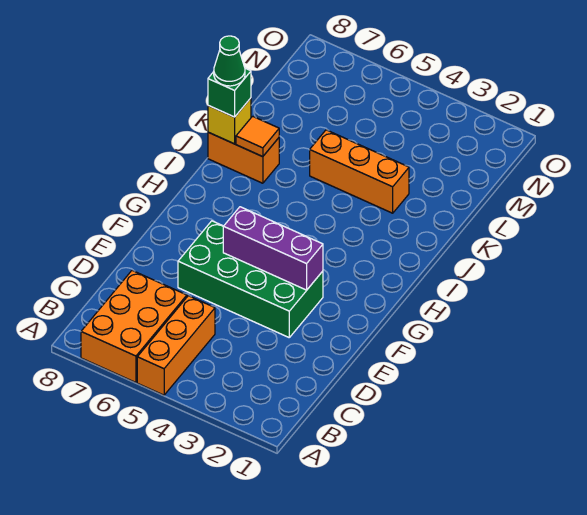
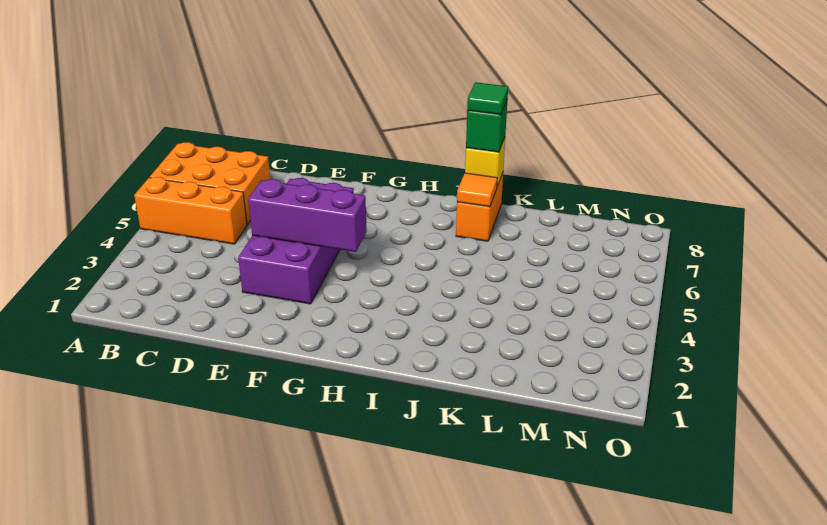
green brick E3:F6 level 1 -> purple brick E3:F6 level 1
purple brick F3:F5 level 2 -> purple brick E4:G4 level 2
green cone J8 level 4 -> green tile J8 level 4
orange brick K3:K5 level 1 -> none

